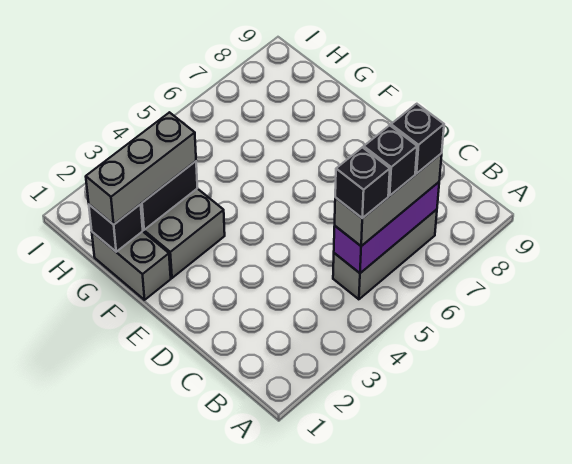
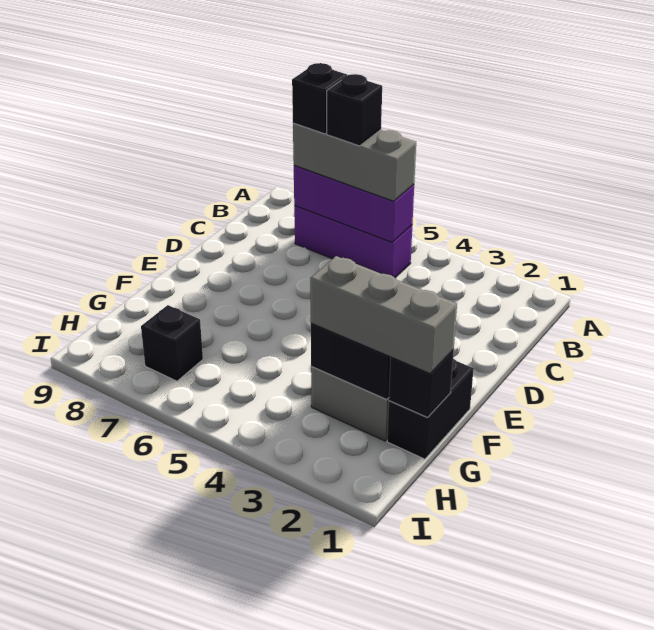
grey brick B5:B7 level 1 -> purple brick B5:B7 level 1
black brick B5 level 4 -> black brick H7 level 1
grey brick F1:G1 level 1 -> black brick F1:G1 level 1

